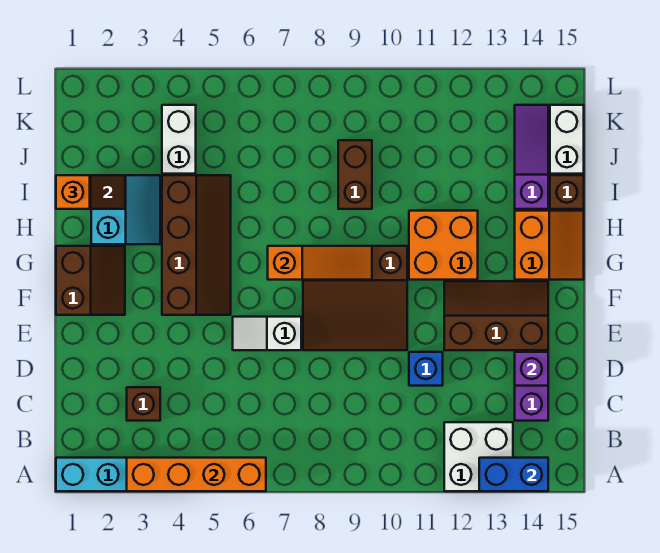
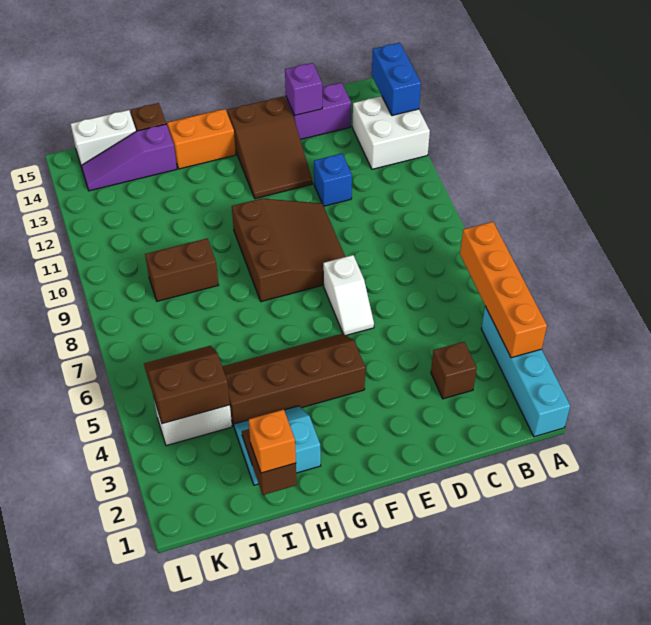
brown slope E12:F14 level 1 top E -> brown slope E12:F14 level 1 top 14
brown slope F1:G2 level 1 top 1 -> brown slope J4:K5 level 2 top 4
orange slope G7:G9 level 2 top 7 -> none
orange brick G11:H12 level 1 -> none

